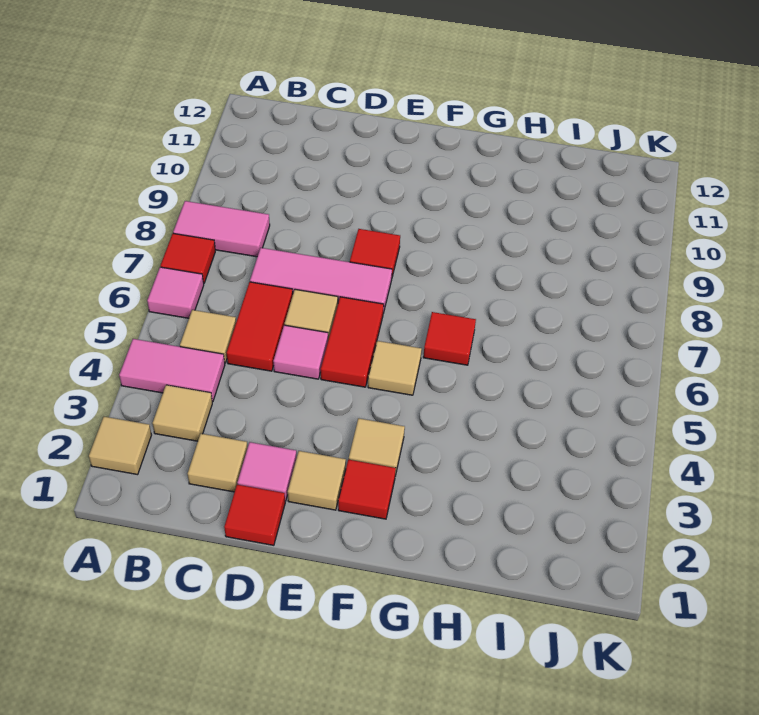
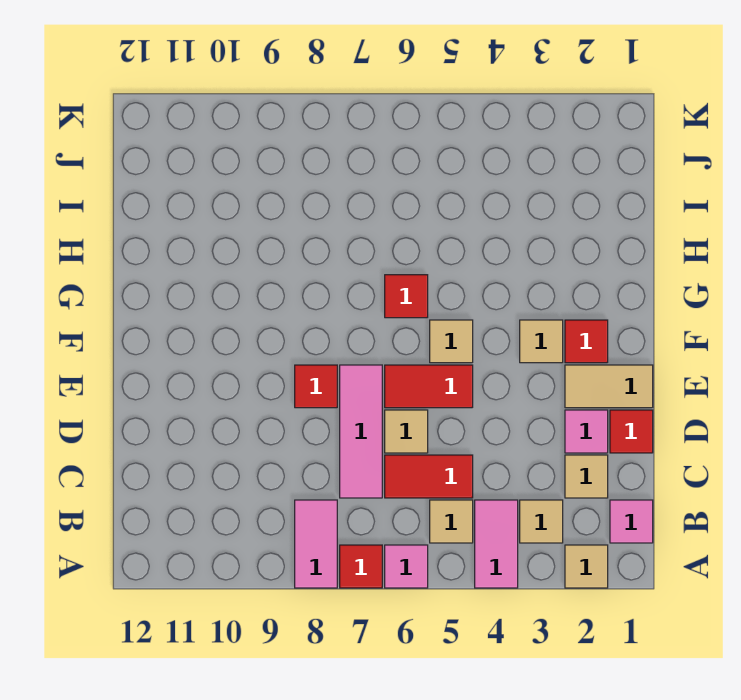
pink tile D5 level 1 -> pink tile B1 level 1
tan tile E2 level 1 -> tan tile E1:E2 level 1

